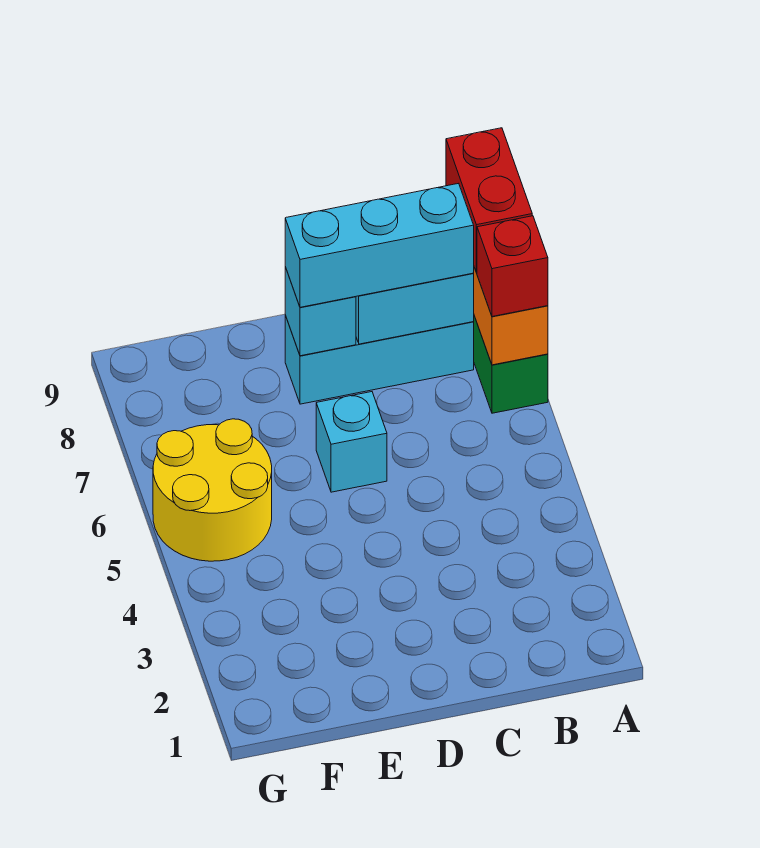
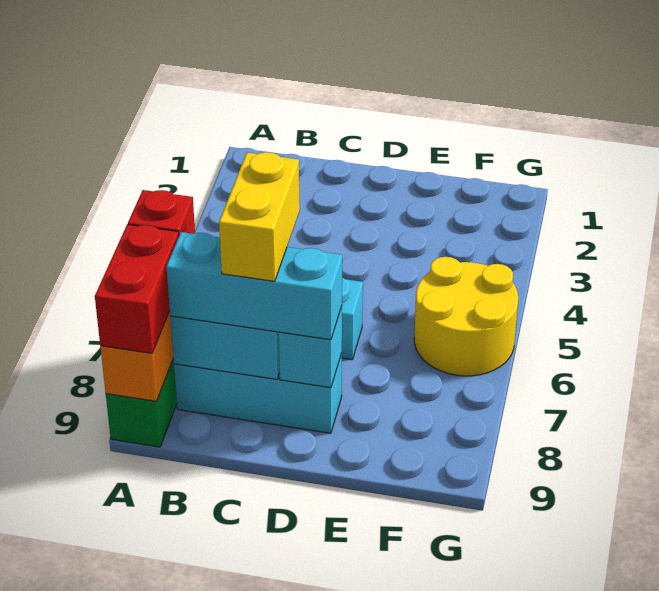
none -> yellow brick C7:C8 level 4

